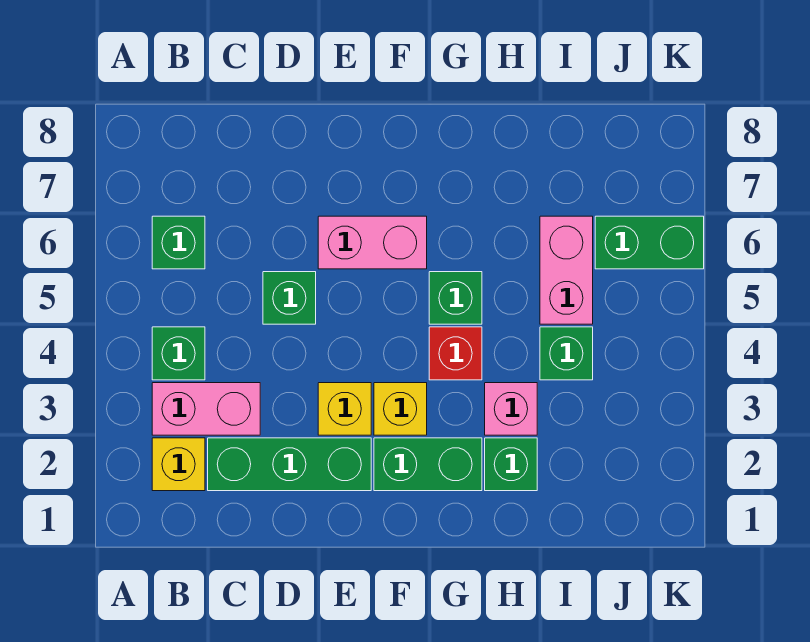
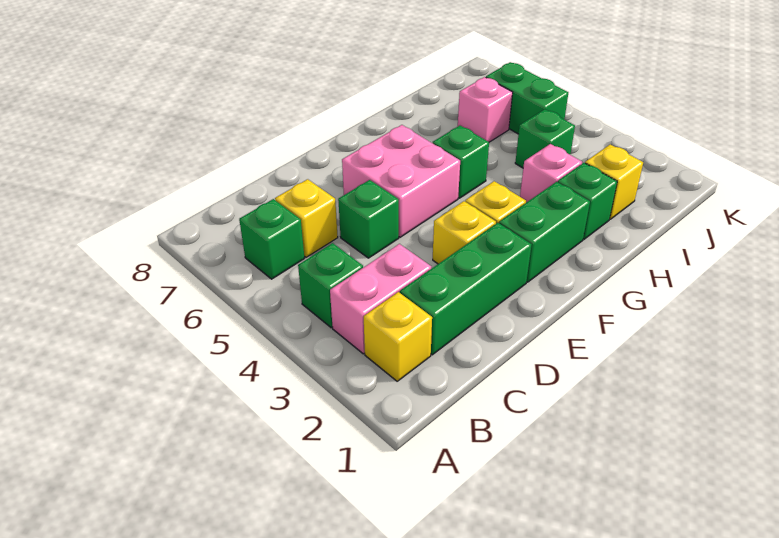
none -> yellow brick C6 level 1
pink brick E6:F6 level 1 -> pink brick E5:F6 level 1
red brick G4 level 1 -> none
none -> yellow brick I2 level 1
pink brick I5:I6 level 1 -> pink brick I6 level 1
green brick J6:K6 level 1 -> green brick J5:J6 level 1

